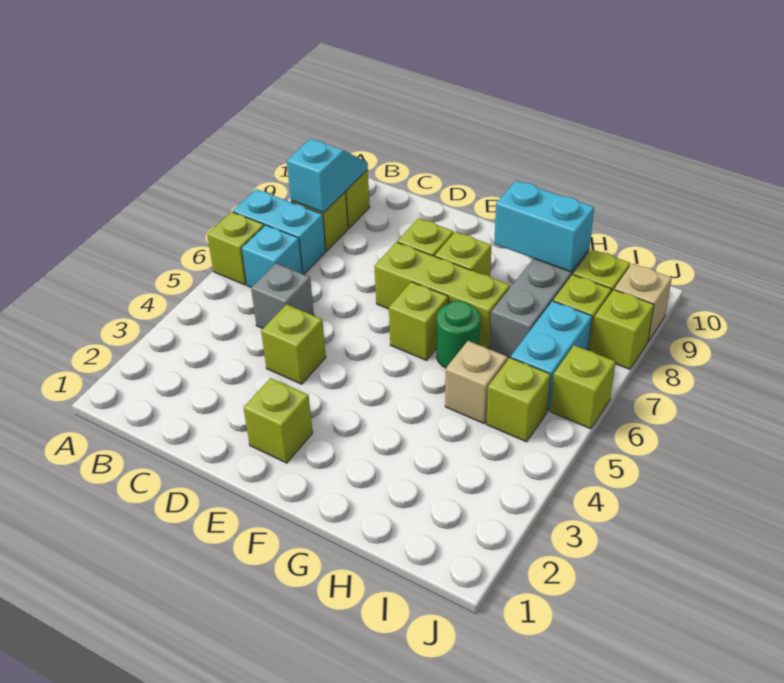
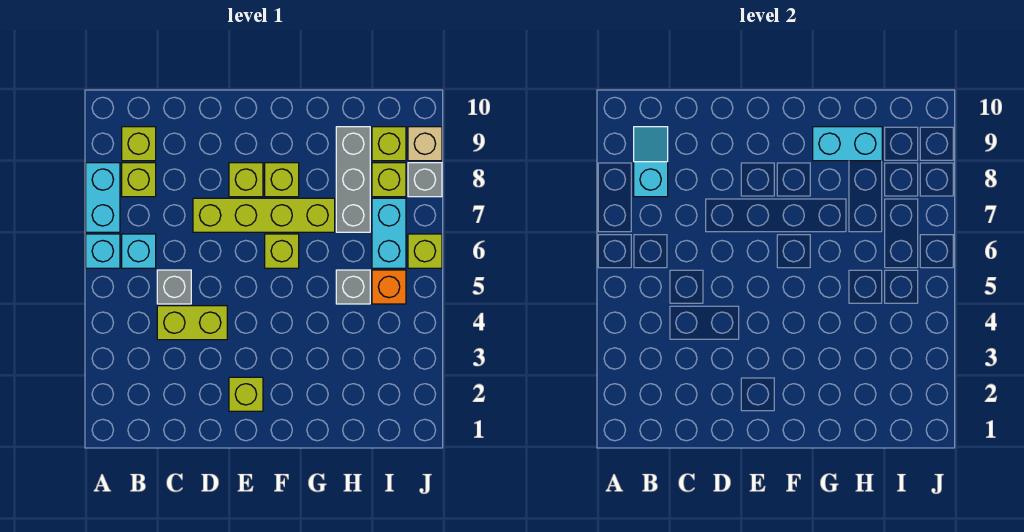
lime brick A6 level 1 -> cyan brick A6 level 1
cyan brick A7:B7 level 1 -> cyan brick A7:A8 level 1
lime brick D4 level 1 -> lime brick C4:D4 level 1
lime brick E7:G7 level 1 -> lime brick D7:G7 level 1
green round brick G6 level 1 -> none
tan brick H5 level 1 -> grey brick H5 level 1
lime brick I5 level 1 -> orange brick I5 level 1
lime brick J8 level 1 -> grey brick J8 level 1

